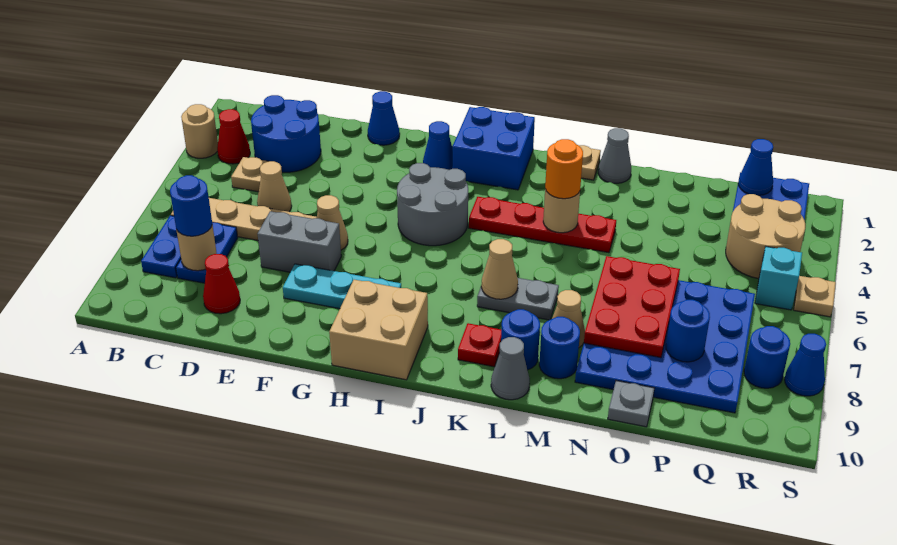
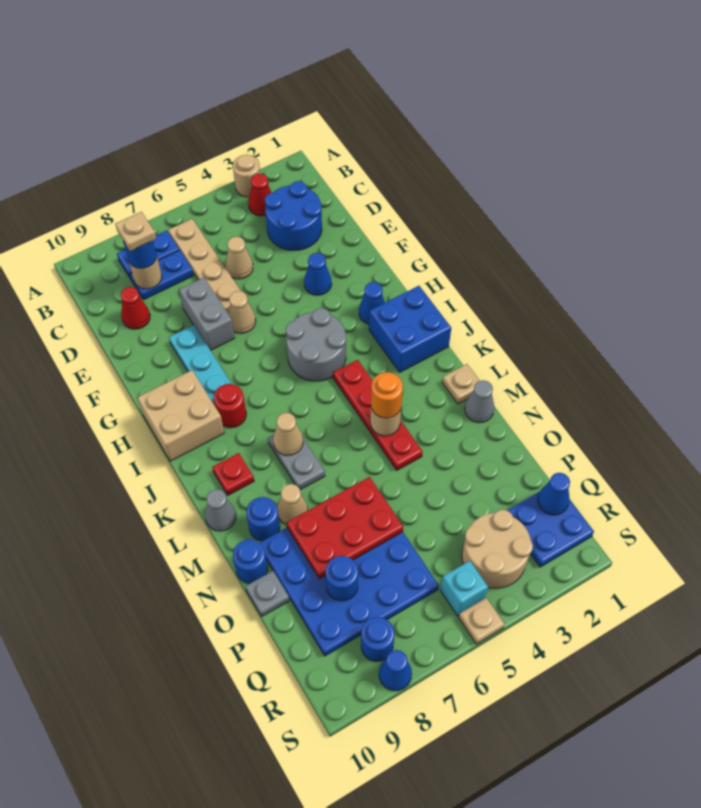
tan plate C4 level 1 -> tan plate C8 level 4
blue cone F1 level 1 -> blue cone F3 level 1
none -> red round brick I8 level 1
blue round brick L9 level 1 -> blue round brick N10 level 1

